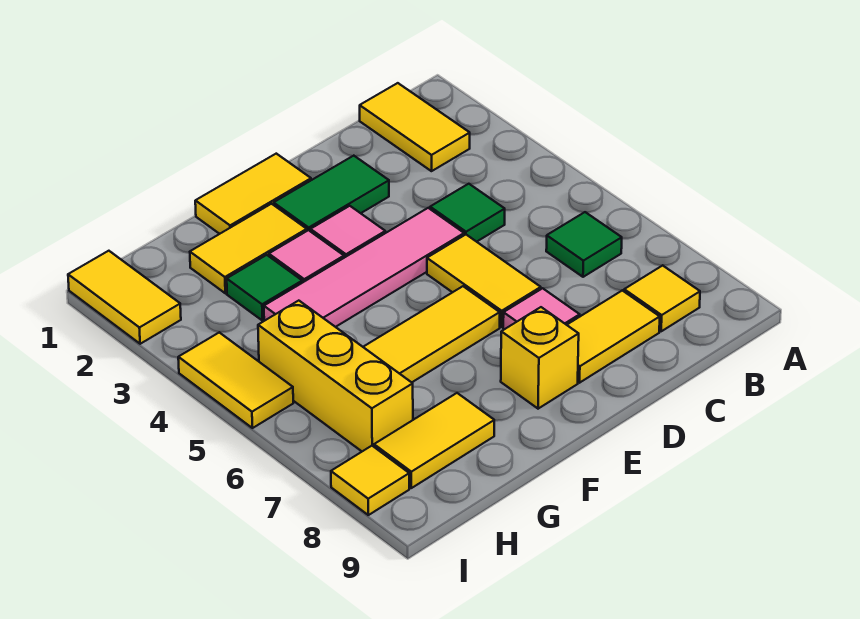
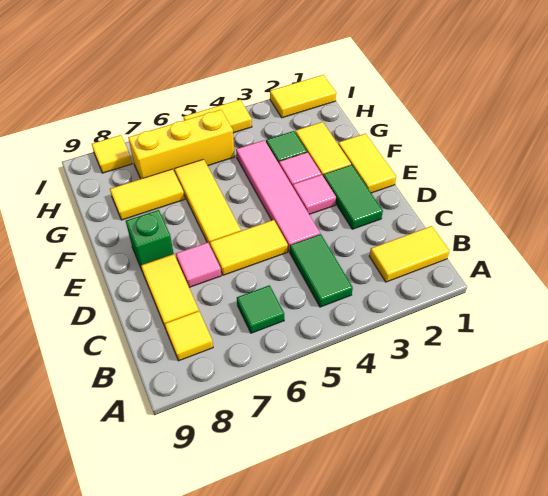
green tile C4 level 1 -> green tile B4:C4 level 1
yellow brick E8 level 1 -> green brick E8 level 1
yellow tile G8:H8 level 1 -> yellow tile G7:G8 level 1

